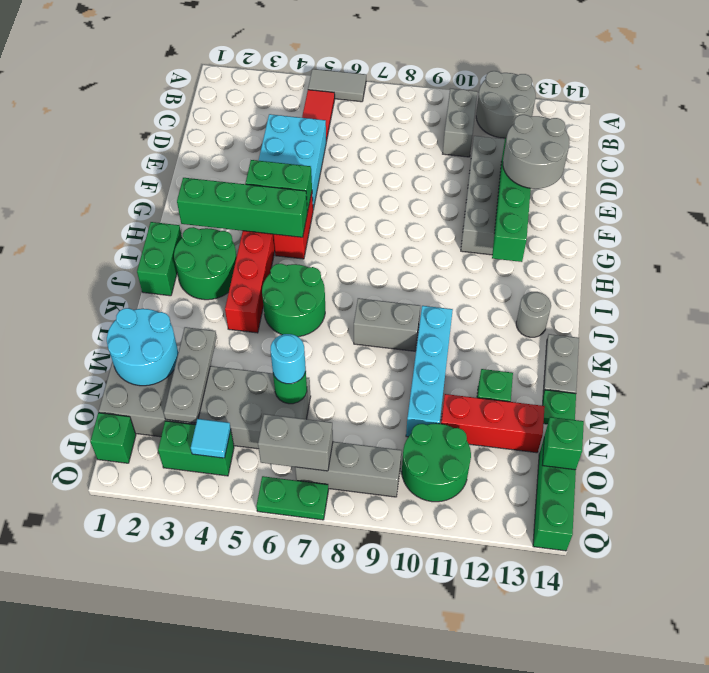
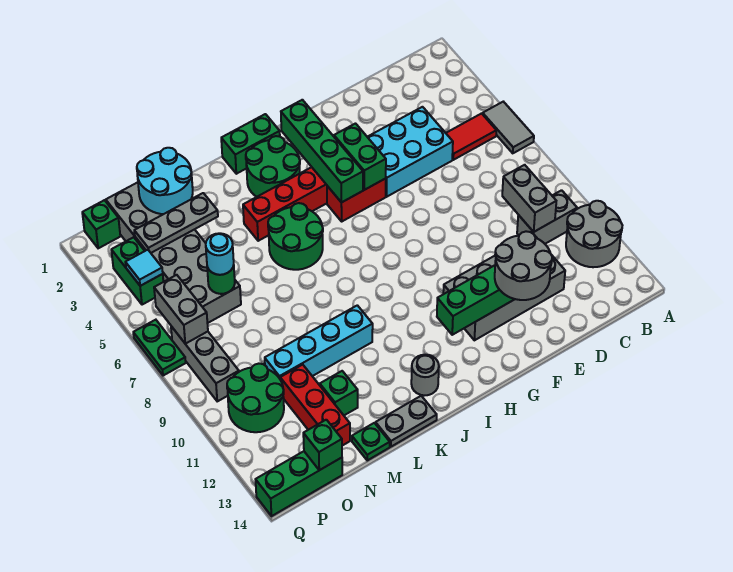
grey brick K8:K9 level 1 -> grey brick C9:C10 level 2

